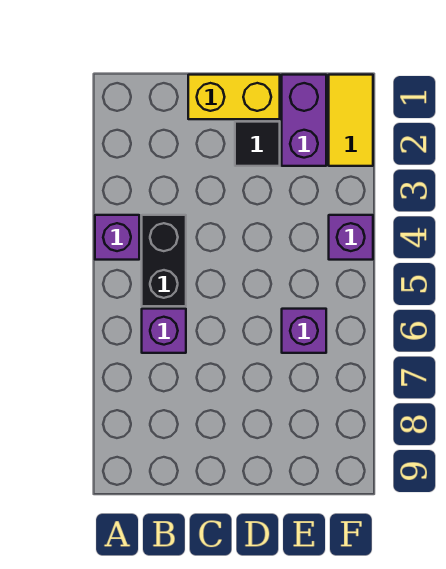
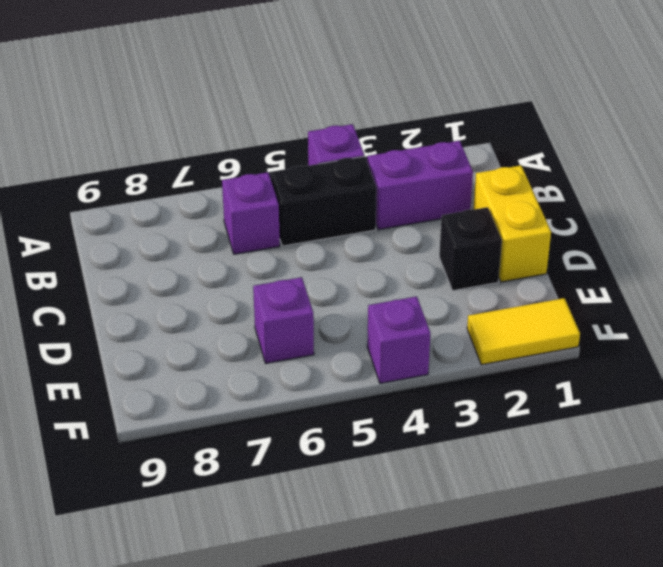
black tile D2 level 1 -> black brick D2 level 1
purple brick E1:E2 level 1 -> purple brick B2:B3 level 1

